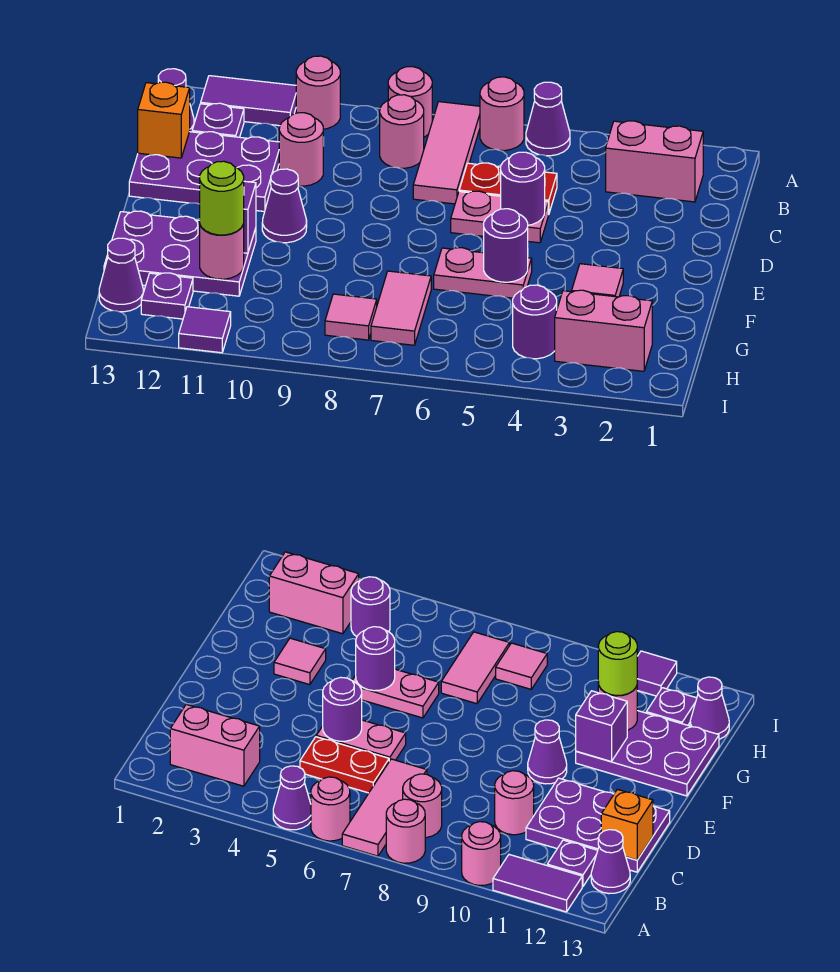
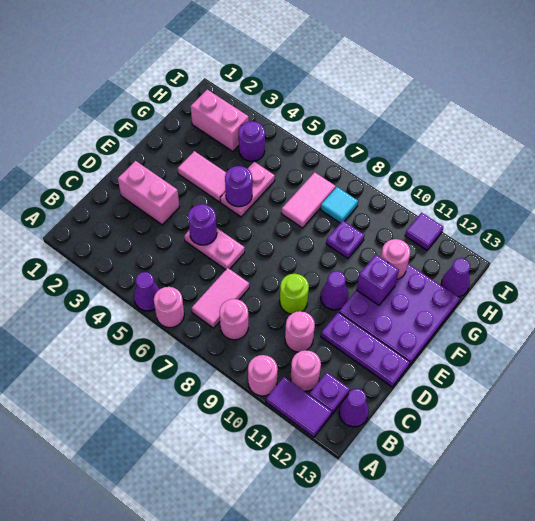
pink tile A7:C7 level 1 -> pink tile B7:C7 level 1
pink round brick A8 level 1 -> pink round brick B11 level 1
pink brick B2:B3 level 1 -> pink brick D2:D3 level 1
red plate C5:C6 level 1 -> none
purple plate C11:D13 level 1 -> purple plate D11:D13 level 1
orange brick C13 level 2 -> none
pink tile F3 level 1 -> pink tile F3:F4 level 1
pink plate F5:F6 level 1 -> pink plate F5:G5 level 1
purple plate F11:G13 level 1 -> purple plate E11:G13 level 1
lime round brick G11 level 3 -> lime round brick D9 level 1
pink tile H8 level 1 -> cyan tile H8 level 1
purple plate H12 level 1 -> purple plate G9 level 1

